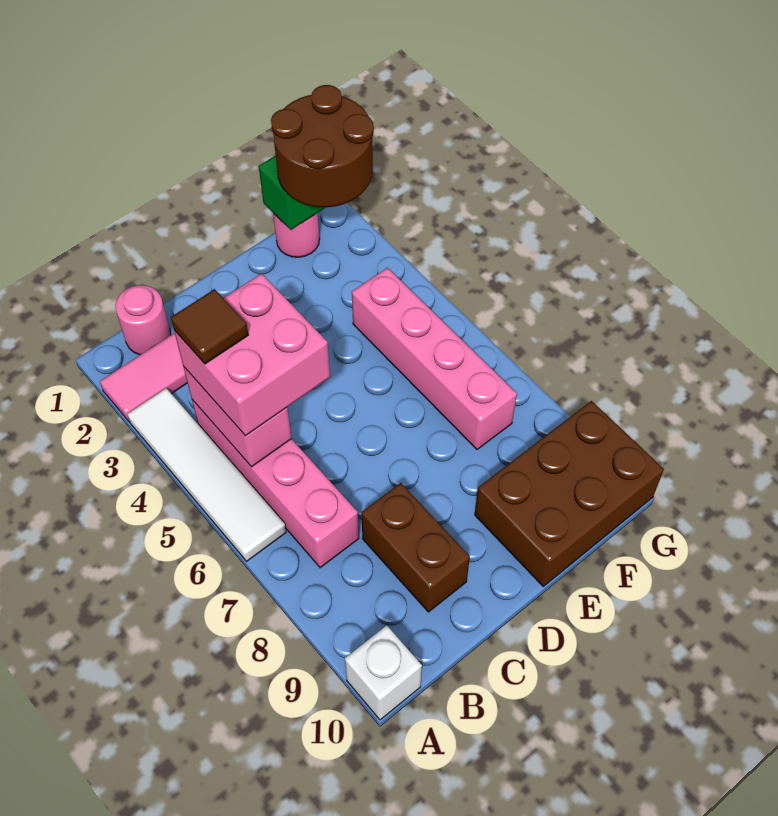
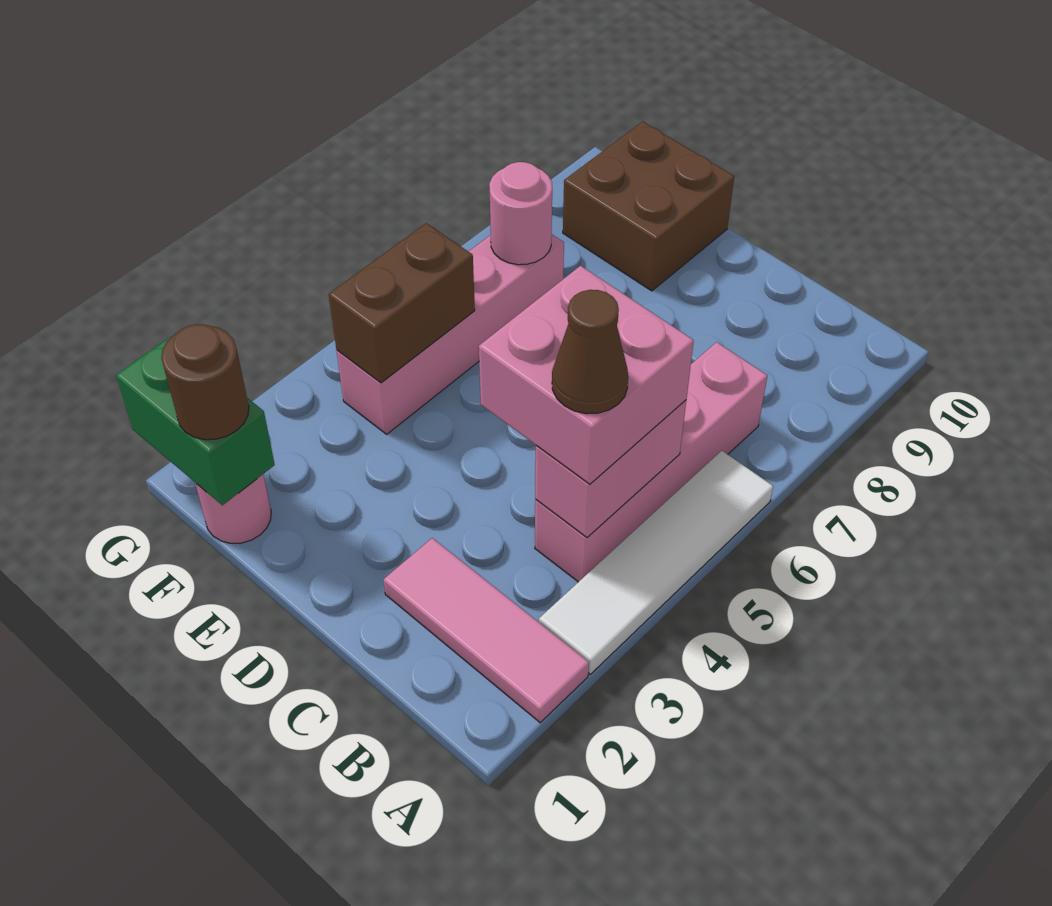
white brick A10 level 1 -> none
pink round brick B1 level 1 -> pink round brick F7 level 2
brown tile B4 level 4 -> brown cone B4 level 4
brown brick C8:C9 level 1 -> brown brick F4:F5 level 2
brown brick E9:G10 level 1 -> brown brick E9:F10 level 1
brown round brick F1:G2 level 3 -> brown round brick F1 level 3

